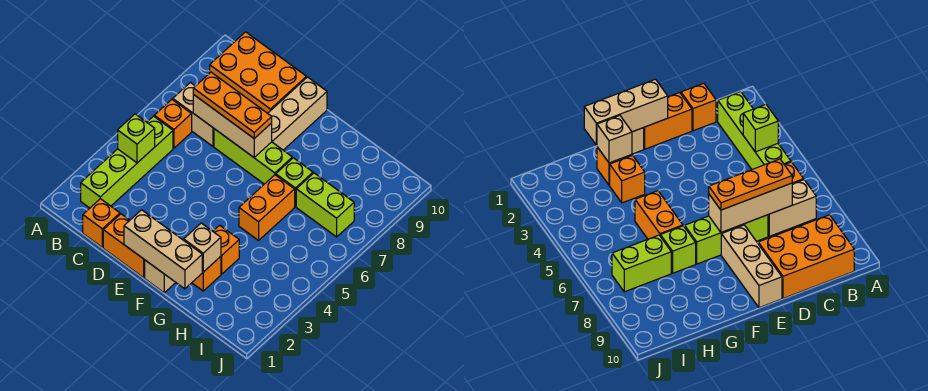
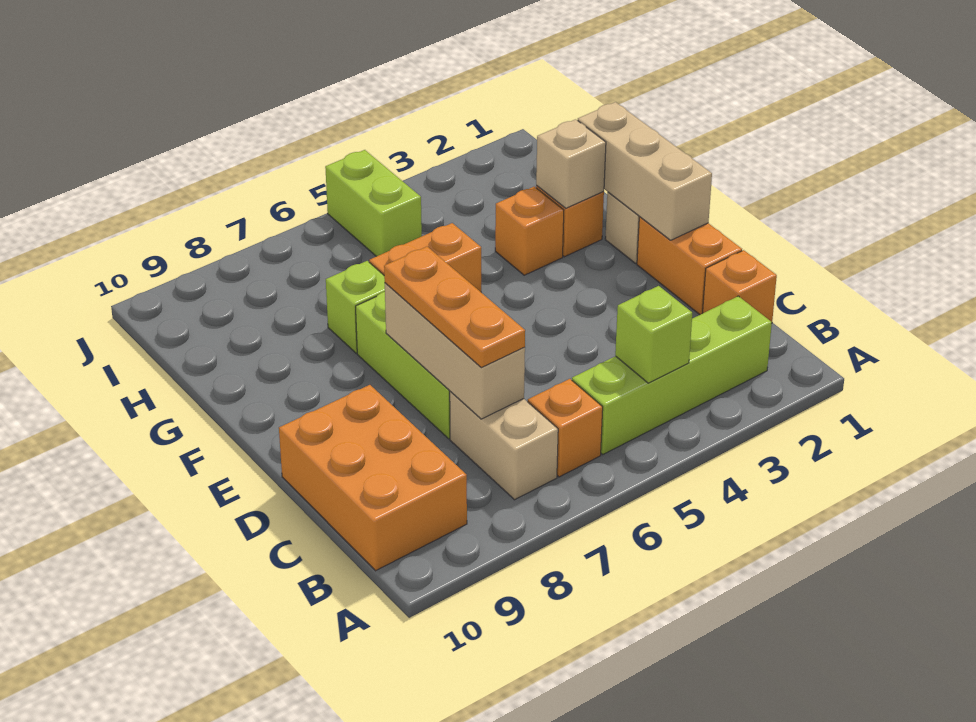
tan brick E8:E10 level 1 -> none
lime brick H7:I7 level 1 -> lime brick I5:J5 level 1

